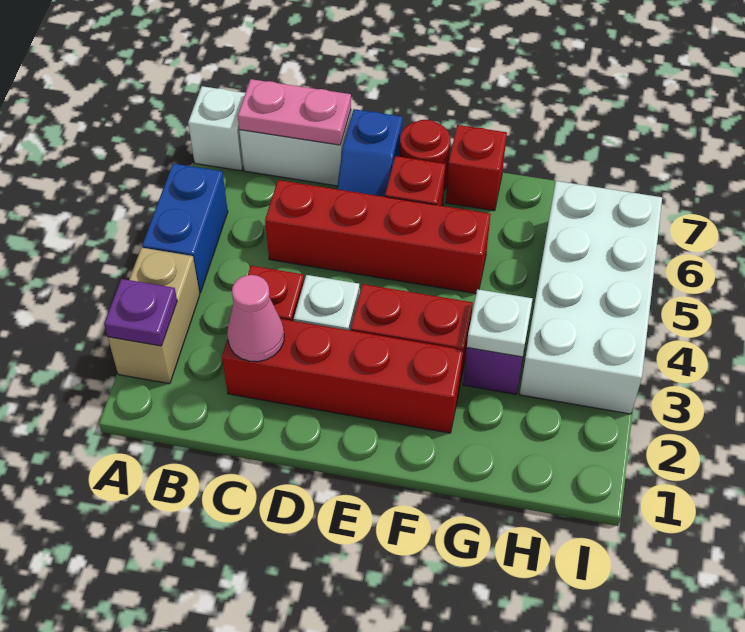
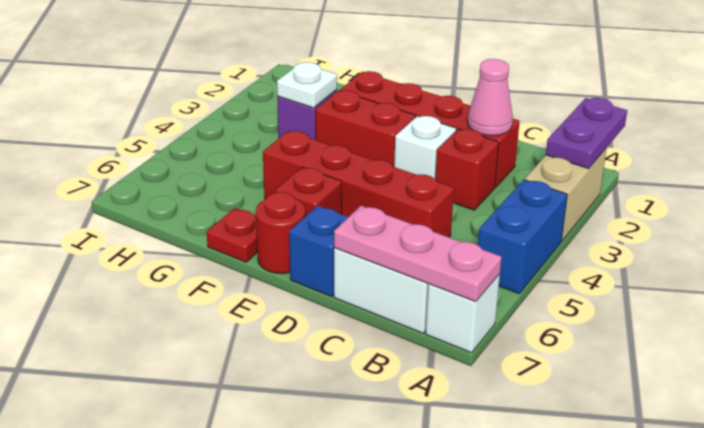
purple plate A2 level 2 -> purple plate A1:A2 level 2
pink plate B7:C7 level 2 -> pink plate A7:C7 level 2
red brick F7 level 1 -> red plate F7 level 1
white brick H3:I6 level 1 -> none

